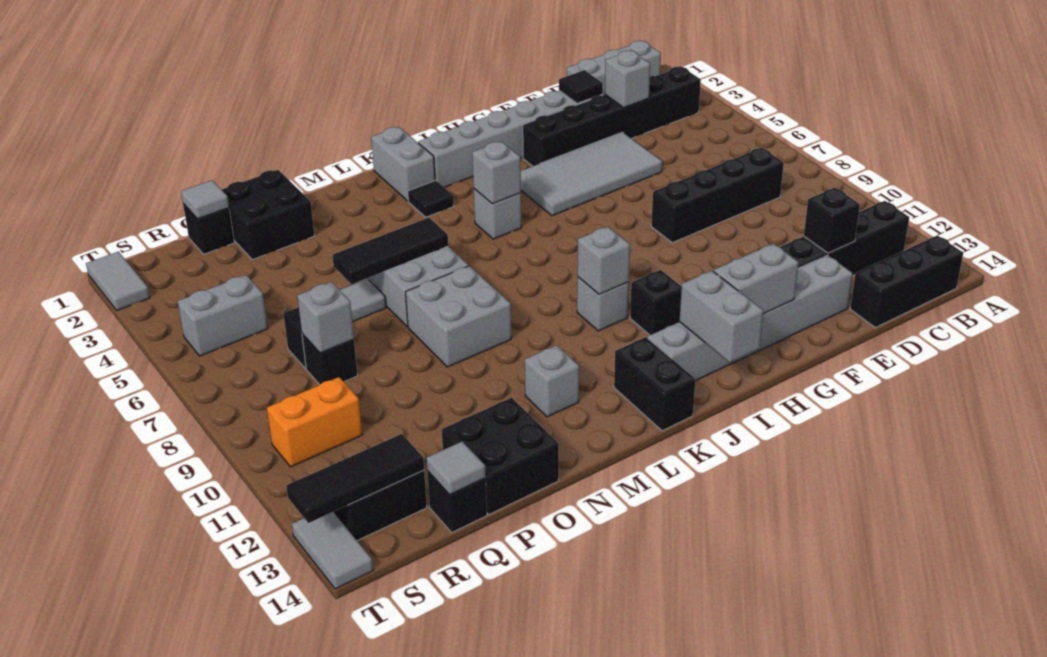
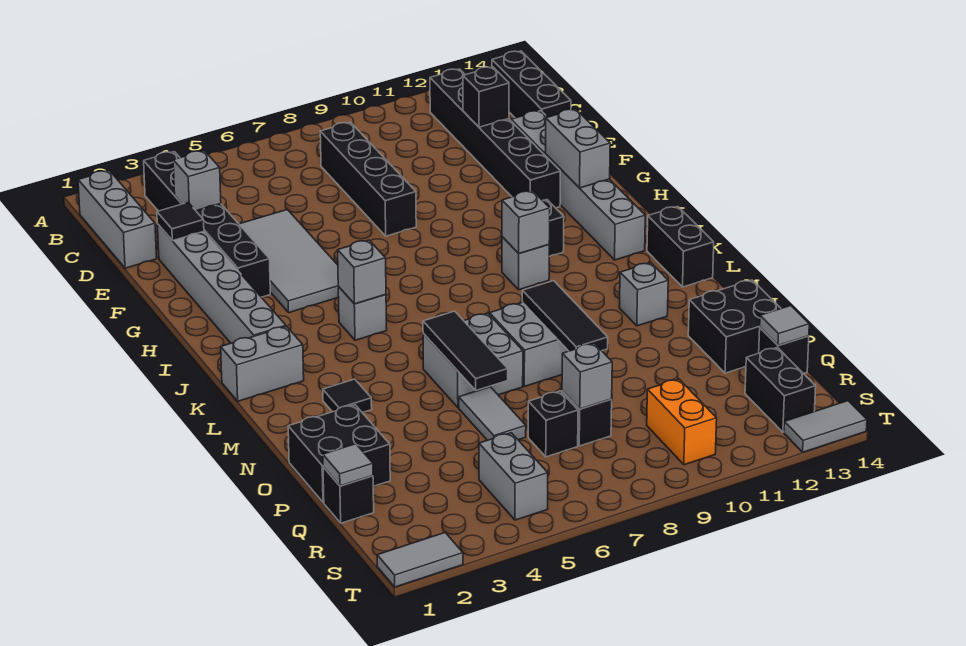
grey brick I13:I14 level 2 -> none
black tile K3 level 1 -> black tile M3 level 1
black brick K13:K14 level 1 -> black brick K14:L14 level 1
black tile R13:T13 level 2 -> black tile M9:O9 level 2

